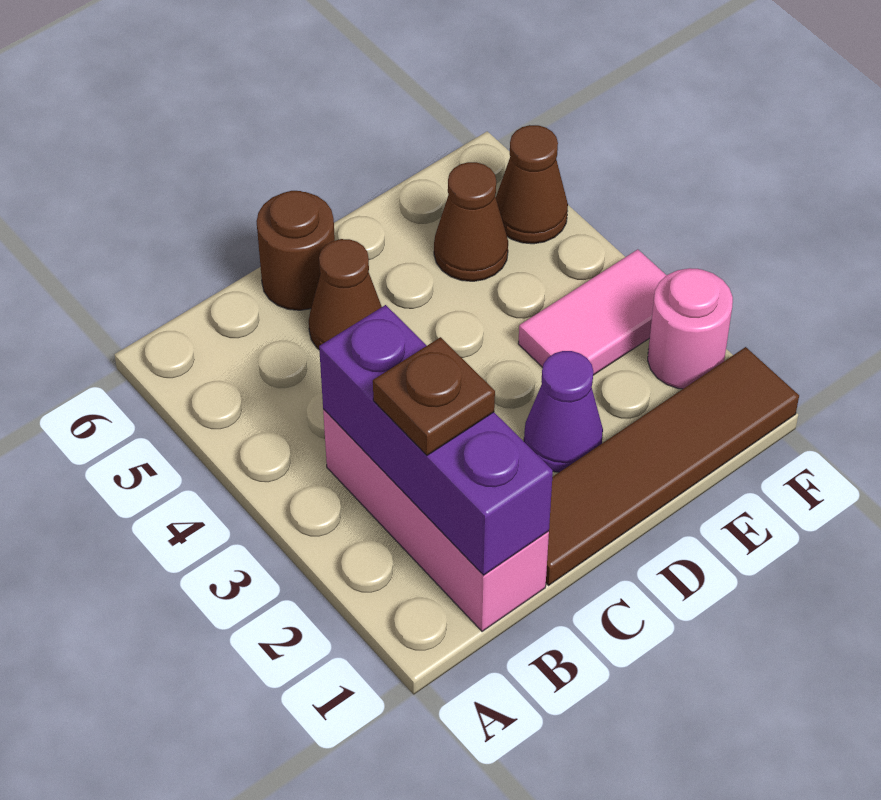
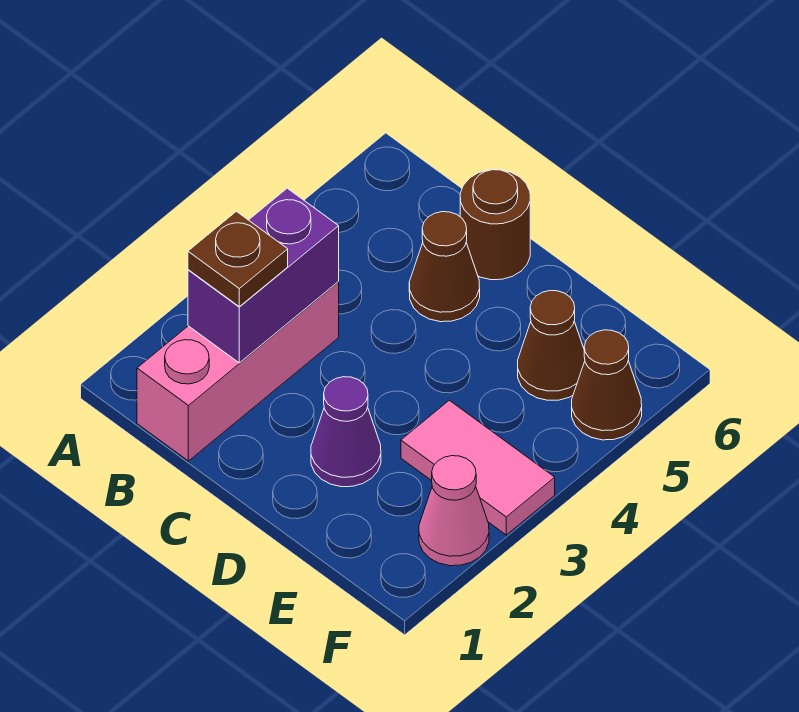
purple brick B1:B3 level 2 -> purple brick B2:B3 level 2
brown tile C1:F1 level 1 -> none
pink round brick F2 level 1 -> pink cone F2 level 1

